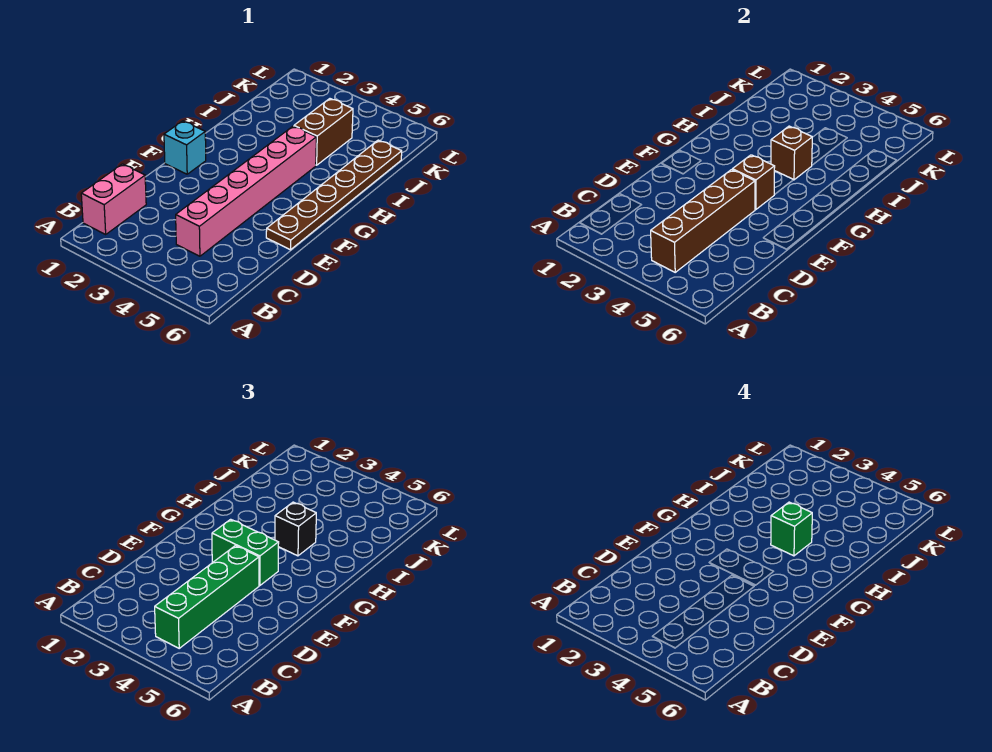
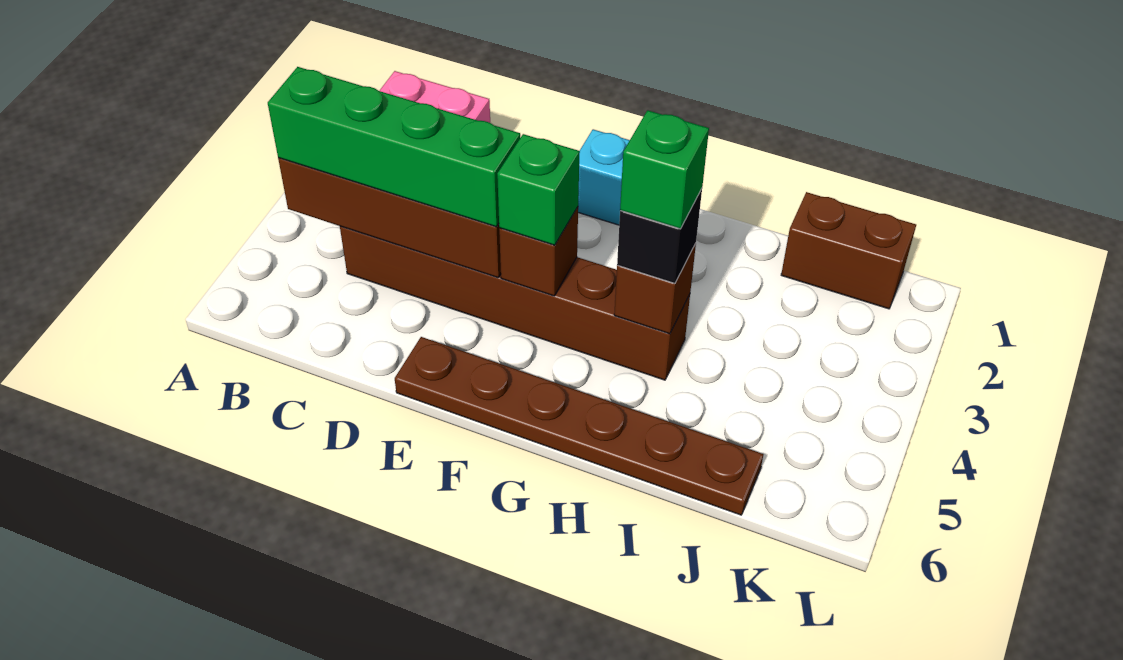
pink brick C4:H4 level 1 -> brown brick C4:H4 level 1
green brick F3:F4 level 3 -> green brick F4 level 3
brown brick I4:J4 level 1 -> brown brick J1:K1 level 1

